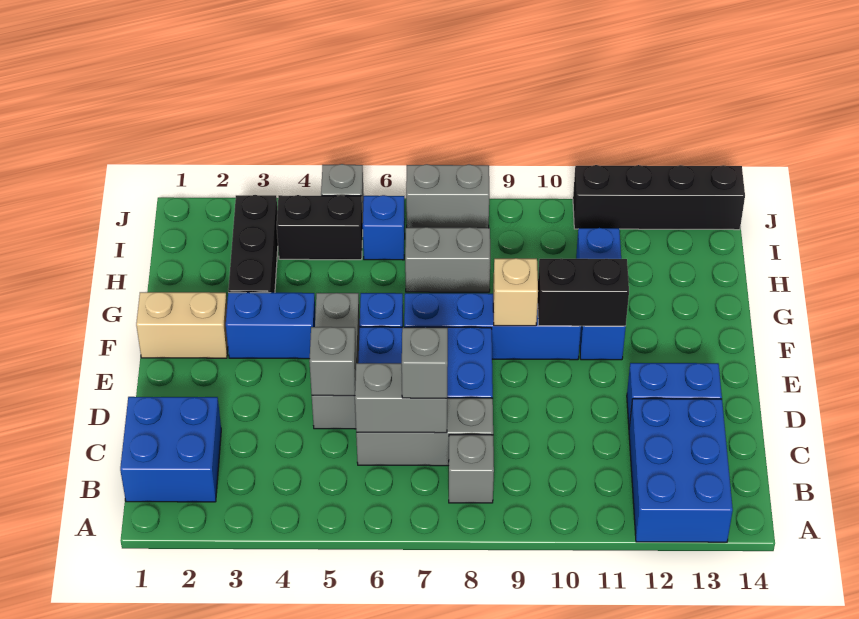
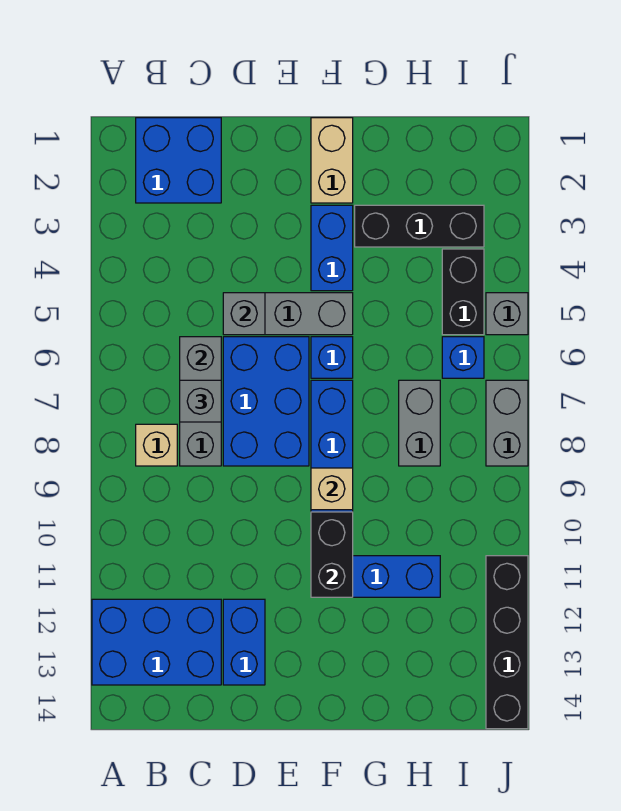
grey brick B8 level 1 -> tan brick B8 level 1

